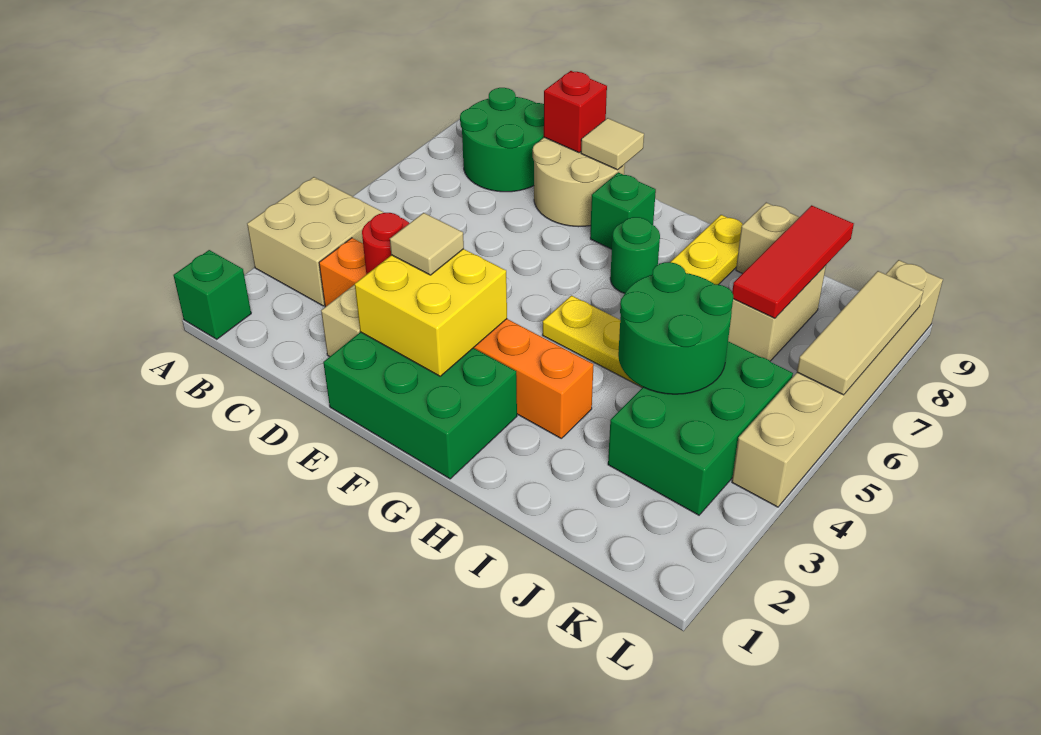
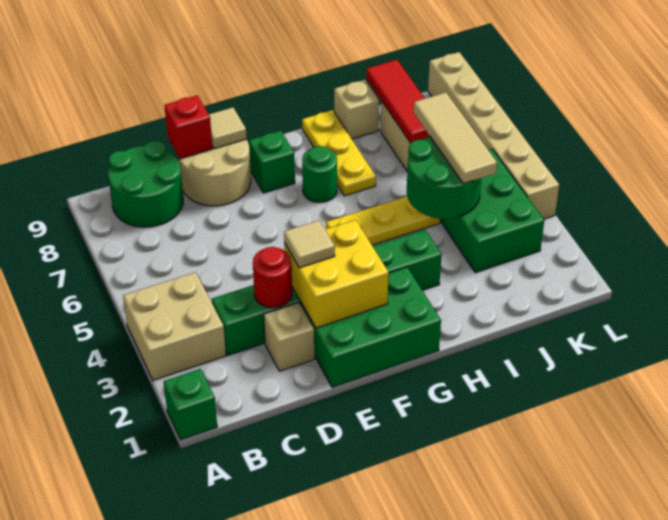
orange brick C3:H3 level 1 -> green brick C3:H3 level 1
tan tile L6:L8 level 2 -> tan tile J4:J6 level 3

